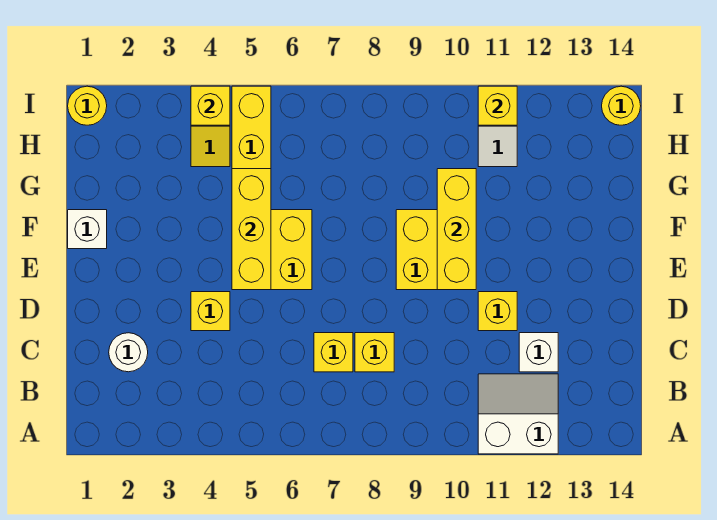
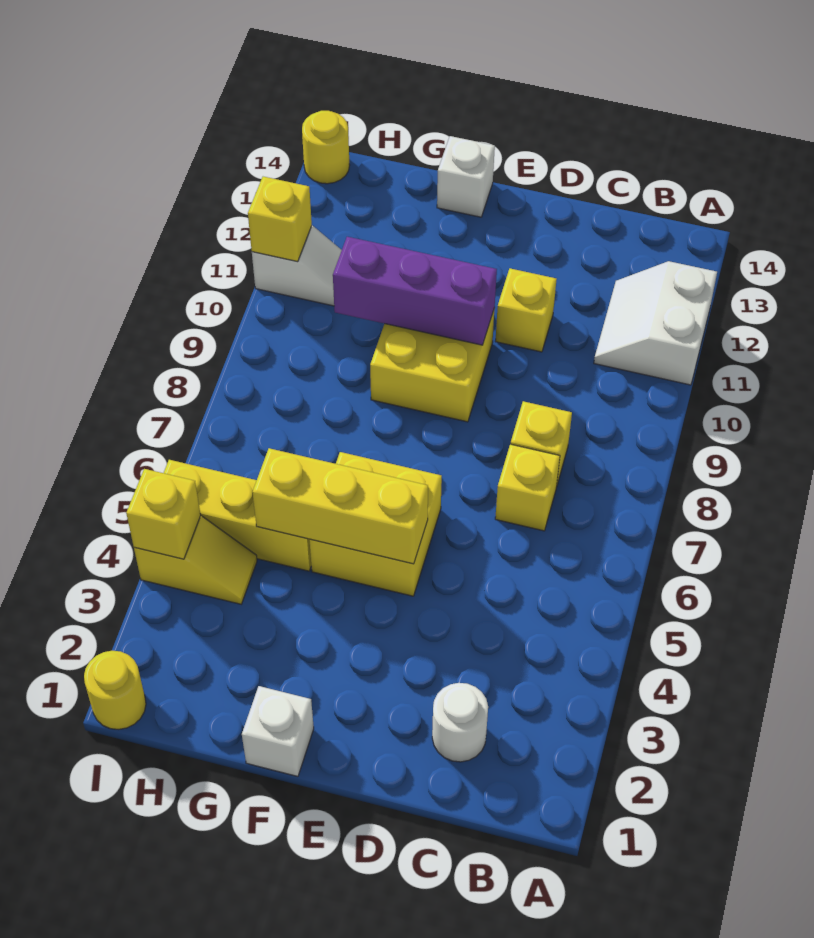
white brick C12 level 1 -> white brick F14 level 1
yellow brick D4 level 1 -> none
yellow brick E10:G10 level 2 -> purple brick E10:G10 level 2

